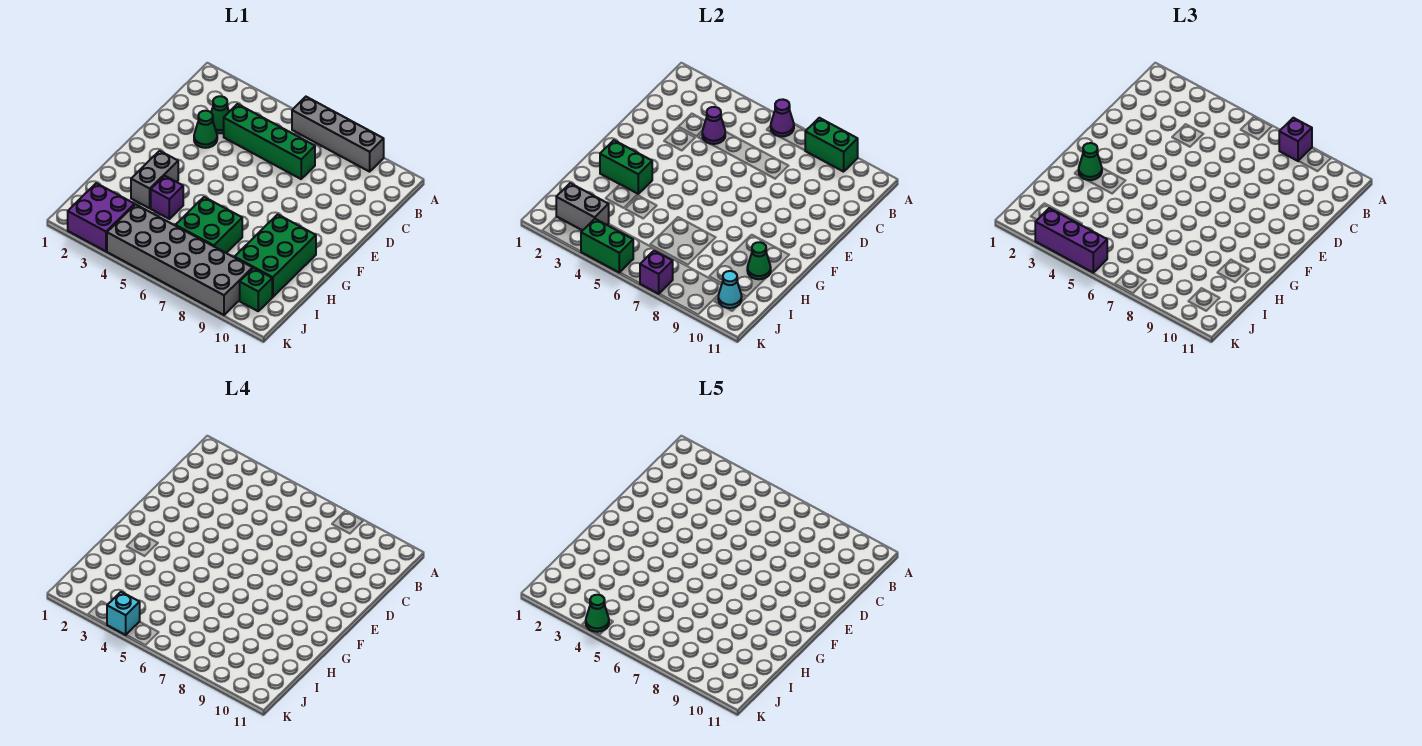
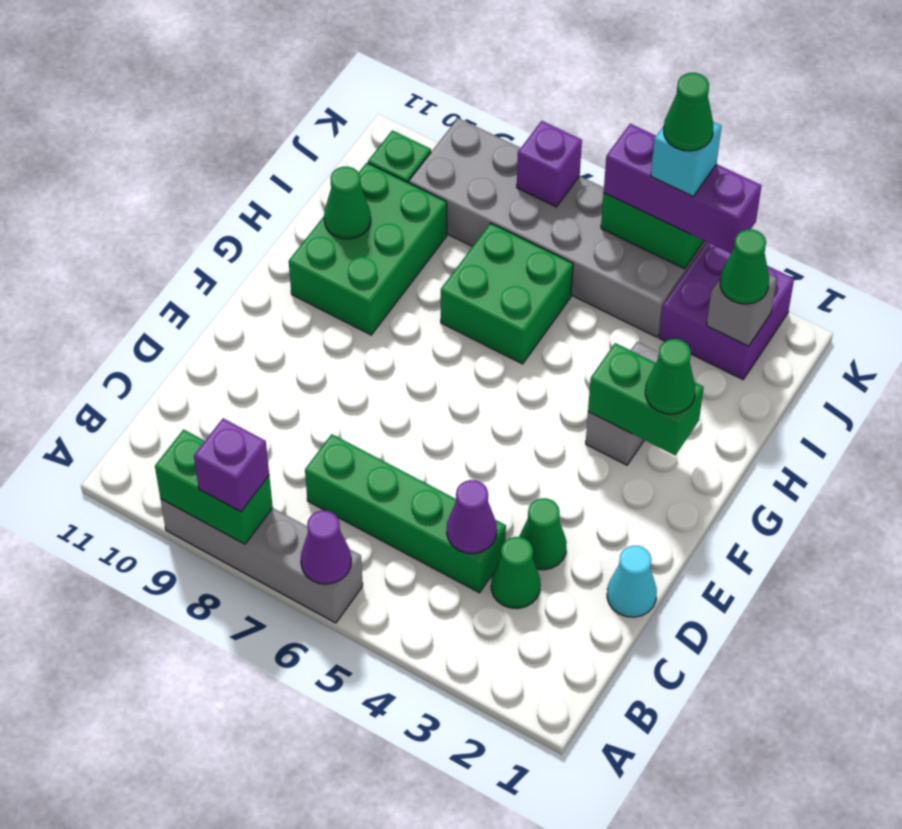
purple brick H4 level 1 -> none
grey brick J2:J3 level 2 -> grey brick J2 level 2
none -> green cone J2 level 3
cyan cone J10 level 2 -> cyan cone D1 level 1

